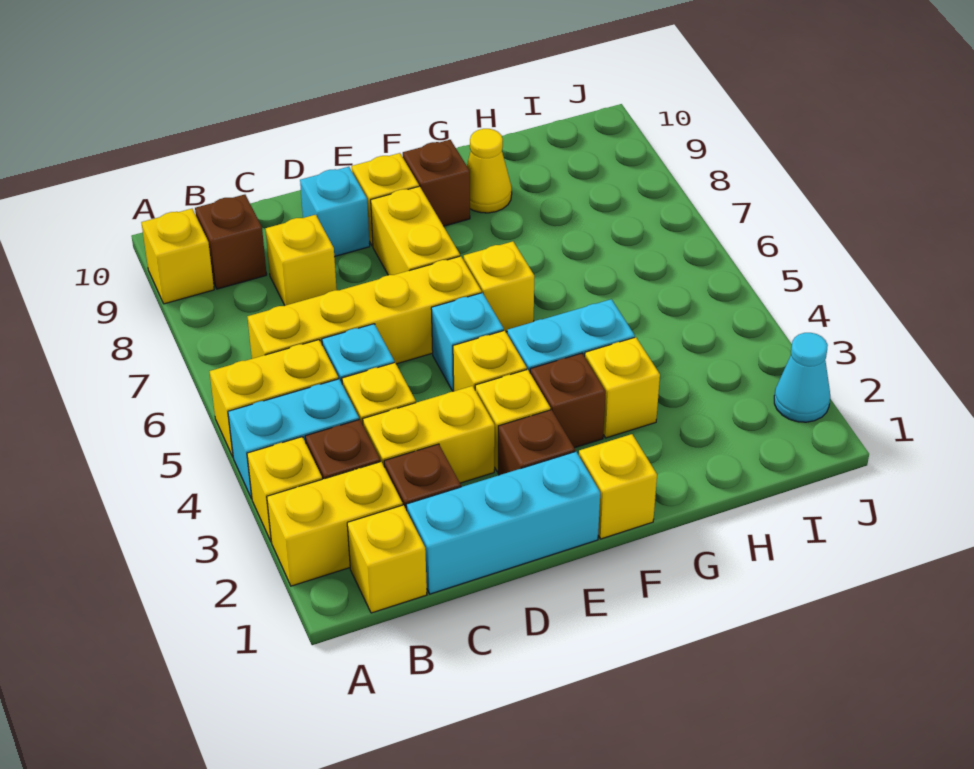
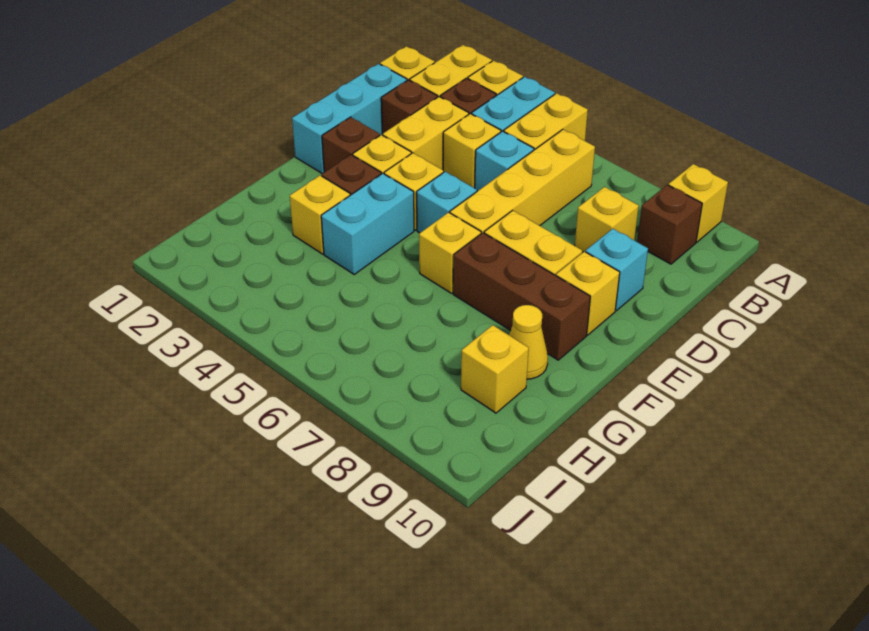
yellow brick F1 level 1 -> yellow brick H9 level 1
brown brick F9 level 1 -> brown brick F7:F9 level 1
cyan cone J2 level 1 -> none

